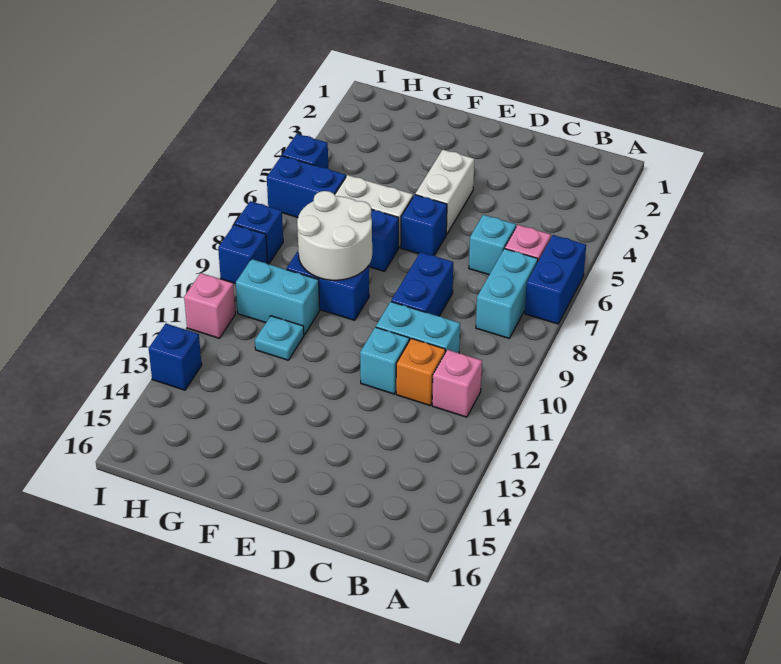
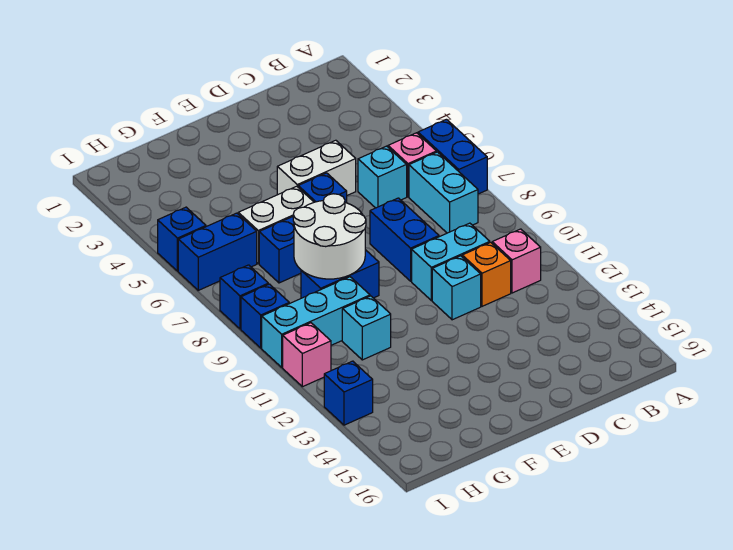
white brick E4:E5 level 1 -> white brick D5:E5 level 1
cyan brick G10:H10 level 1 -> cyan brick G10:I10 level 1
cyan plate G11 level 1 -> cyan brick G11 level 1

